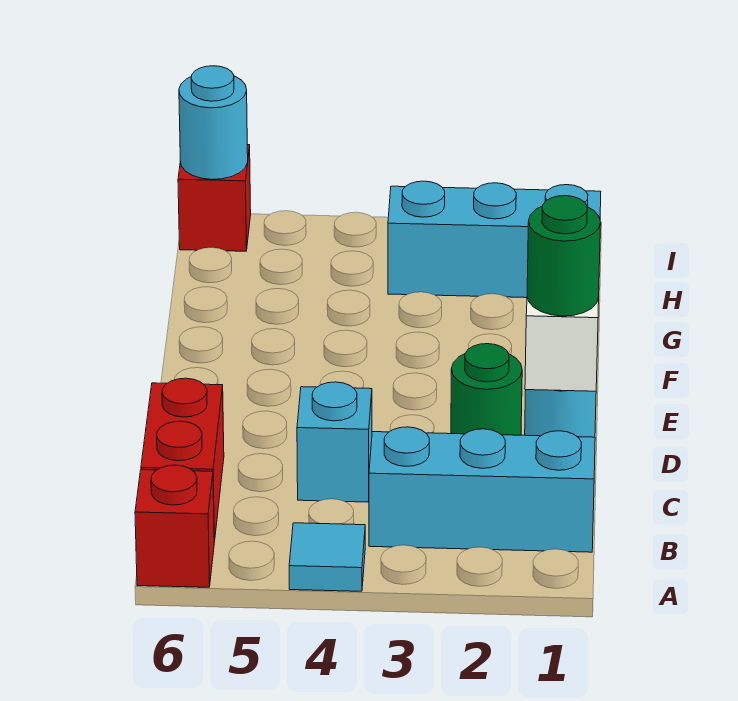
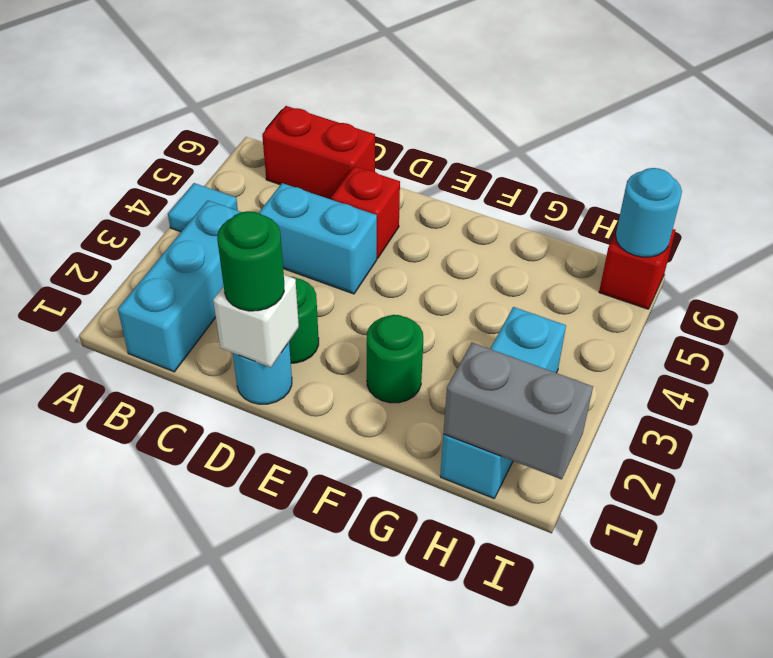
red brick A6 level 1 -> red brick D5 level 1
cyan brick C4 level 1 -> cyan brick C4:D4 level 1
none -> green round brick F2 level 1
none -> grey brick H1:I1 level 2

